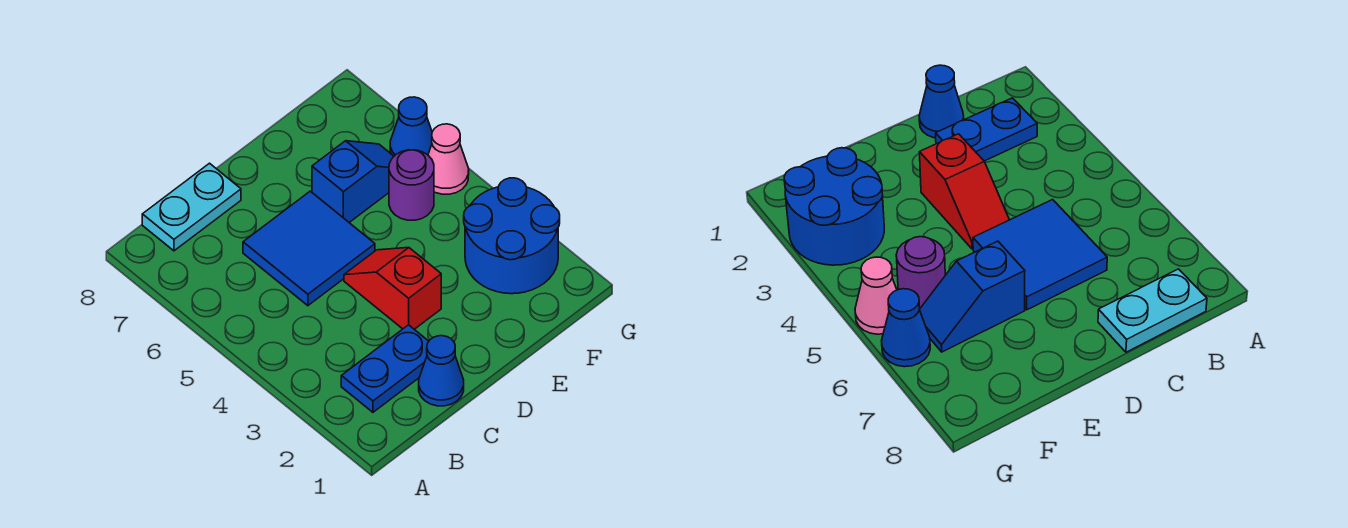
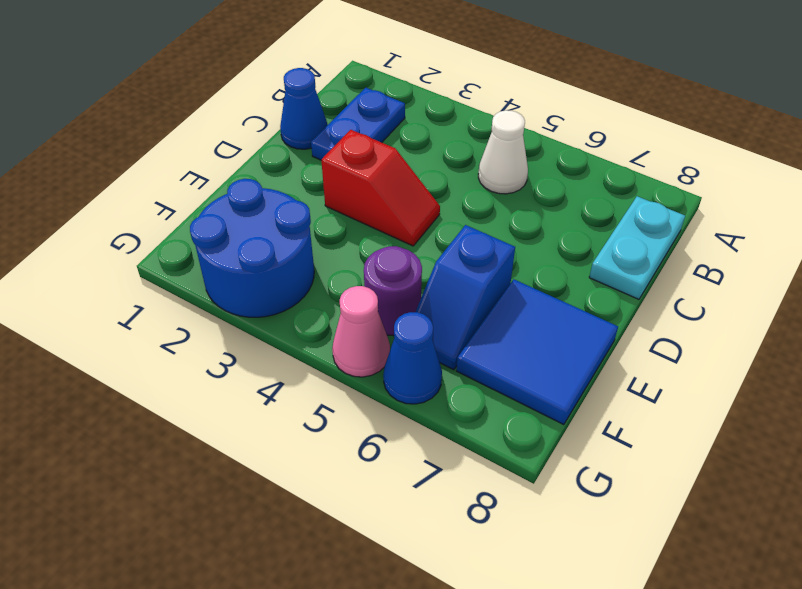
none -> white cone B5 level 1
blue tile C5:D6 level 1 -> blue tile E7:F8 level 1

